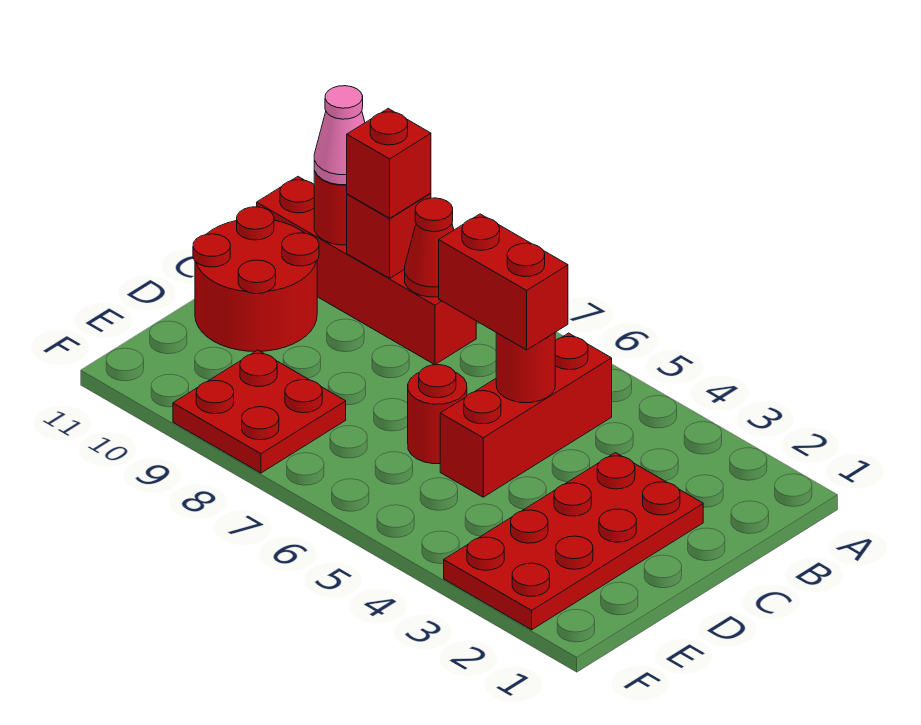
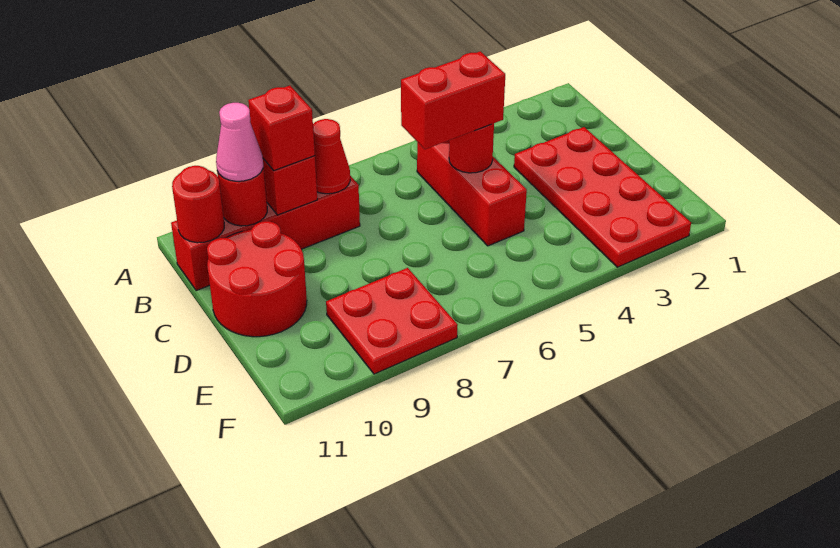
red round brick D6 level 1 -> red round brick B11 level 2

